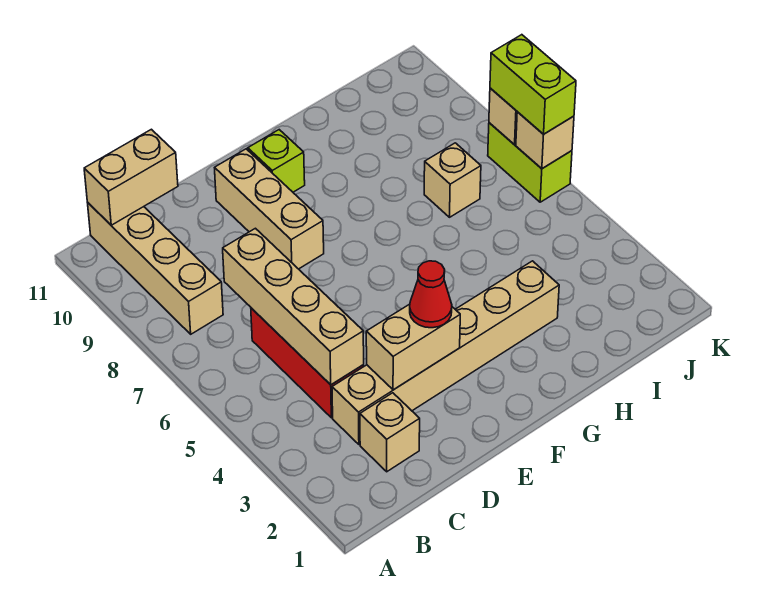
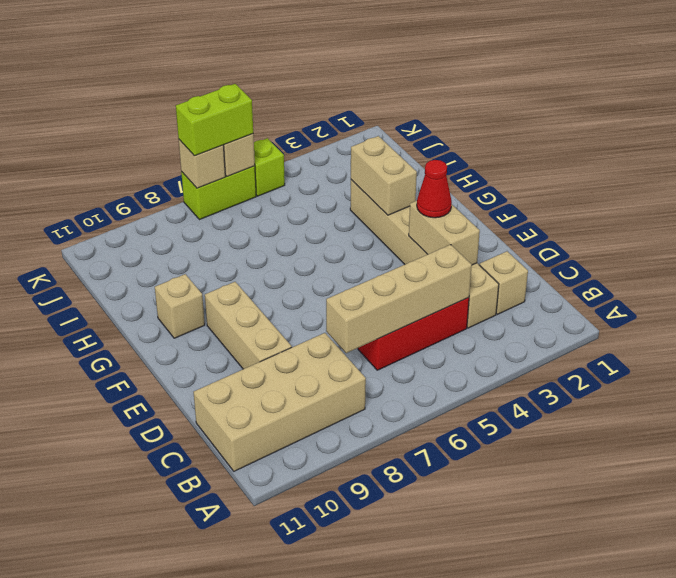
tan brick B8:B11 level 1 -> tan brick B8:C11 level 1
tan brick B11:C11 level 2 -> tan brick G3:H3 level 2
tan brick E8:E10 level 1 -> tan brick D9:F9 level 1
lime brick F10 level 1 -> lime brick K5 level 1
tan brick I7 level 1 -> tan brick G10 level 1

